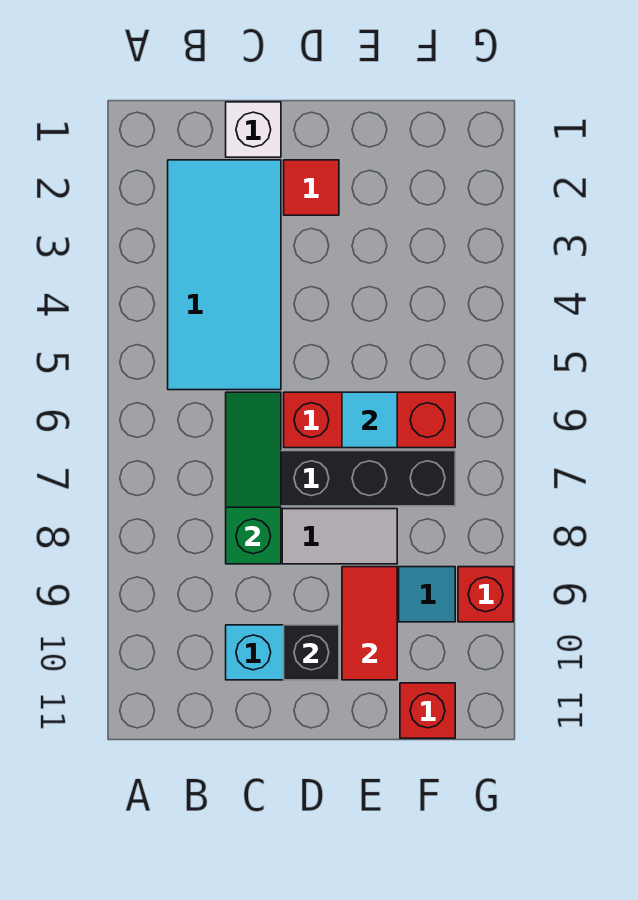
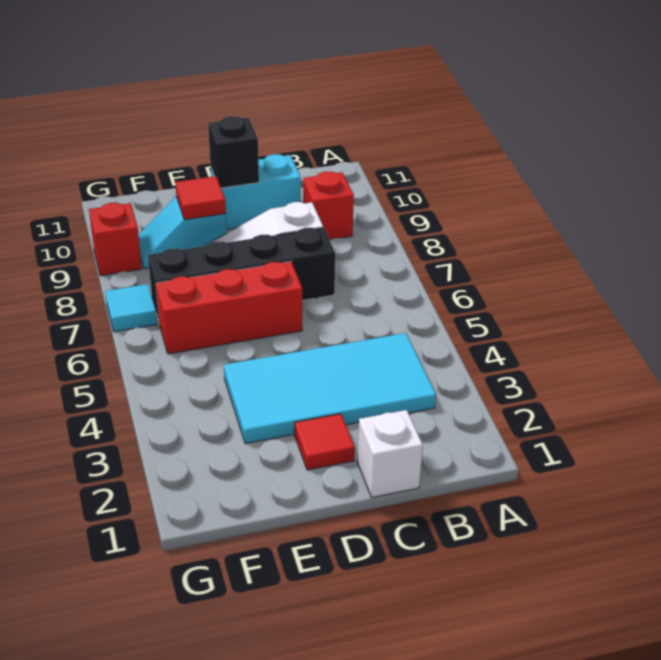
cyan tile B2:C5 level 1 -> cyan tile B3:E4 level 1
green slope C6:C8 level 2 top 8 -> none
cyan tile E6 level 2 -> cyan tile G7 level 1
red tile E9:E10 level 2 -> red tile E9 level 2
red brick F11 level 1 -> red brick B9 level 1

